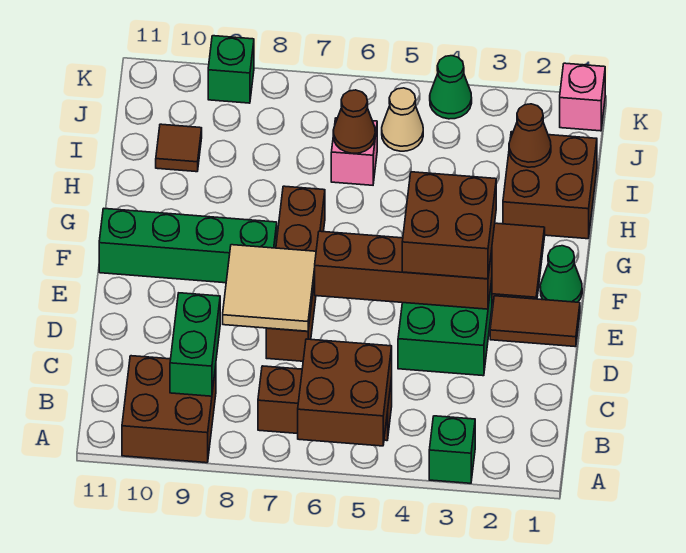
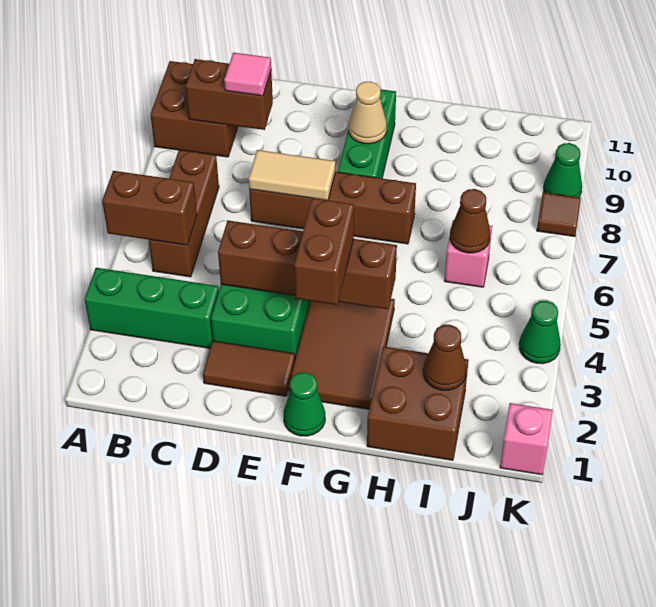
green brick A3 level 1 -> green brick A3:C3 level 1
brown brick A5:B6 level 2 -> brown brick A5:B5 level 2
green brick B9:C9 level 2 -> brown brick B9:C9 level 2
none -> pink tile C9 level 3
tan tile D7:E8 level 2 -> tan tile D7:E7 level 2
brown tile E1:E2 level 1 -> brown tile D2:E2 level 1
brown brick E3:E6 level 2 -> brown brick D4:G4 level 2
brown brick E3:F4 level 3 -> brown brick F3:F4 level 3
green brick F8:F11 level 1 -> green brick F8:F10 level 1
brown tile I10 level 1 -> brown tile K8 level 1
tan cone J5 level 1 -> tan cone F9 level 2
green brick K9 level 1 -> green cone K9 level 1

